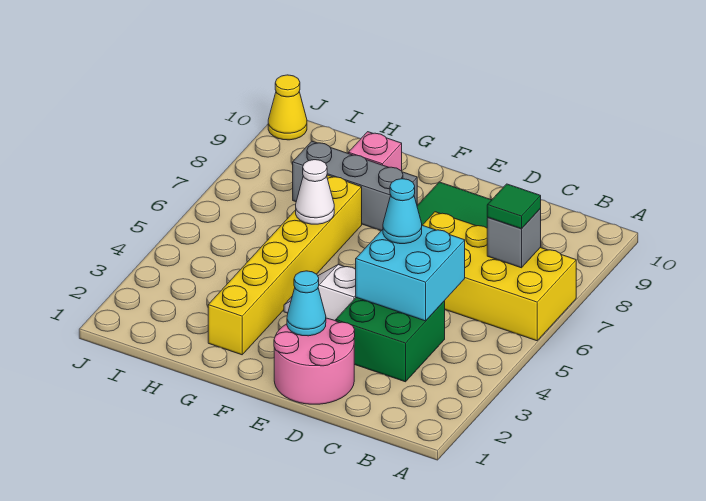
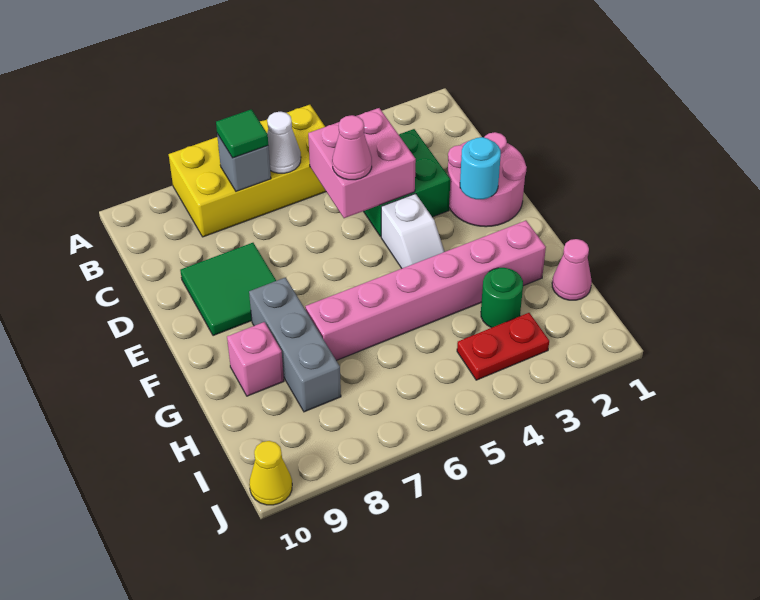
yellow brick A6:D7 level 1 -> yellow brick A5:B8 level 1
cyan brick C4:D5 level 2 -> pink brick C4:D5 level 2
cyan cone D5 level 3 -> pink cone D5 level 3
cyan cone E2 level 2 -> cyan round brick E2 level 2
yellow brick G2:G7 level 1 -> pink brick G2:G7 level 1
white cone G6 level 2 -> white cone B6 level 2
none -> pink cone H1 level 1
none -> green round brick H3 level 1
none -> red plate I3:I4 level 1

